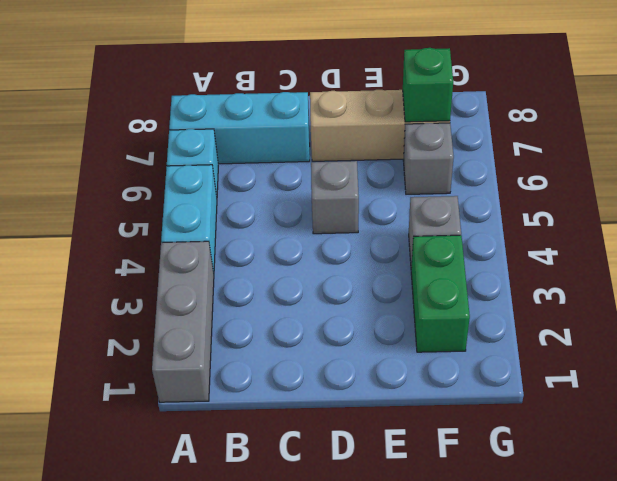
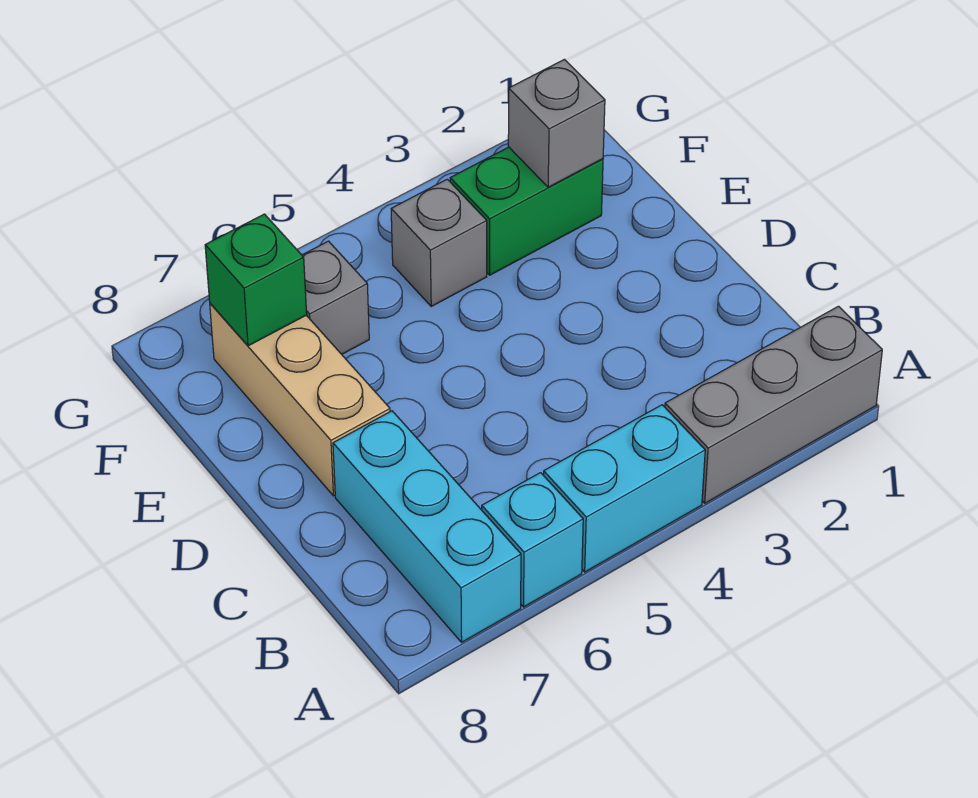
grey brick D5 level 1 -> grey brick F2 level 2

